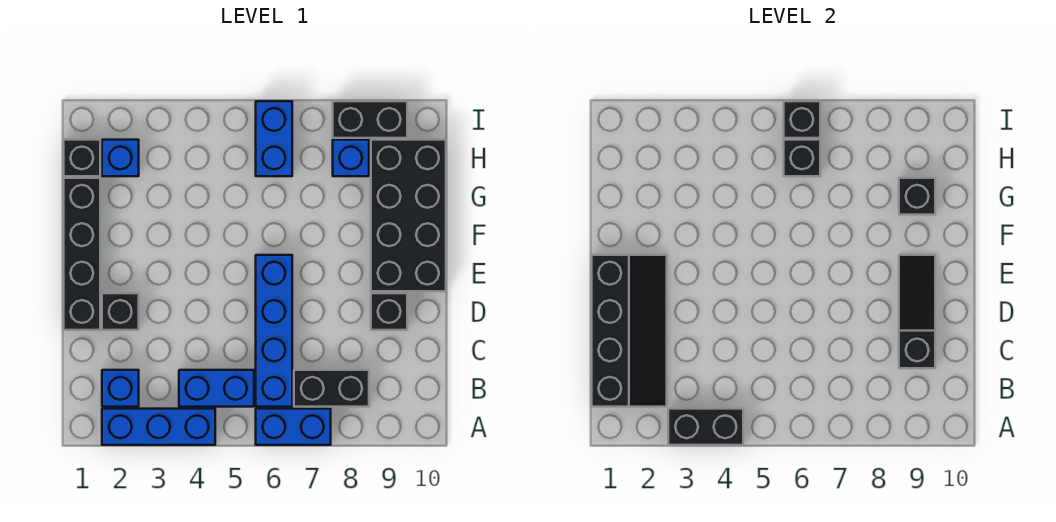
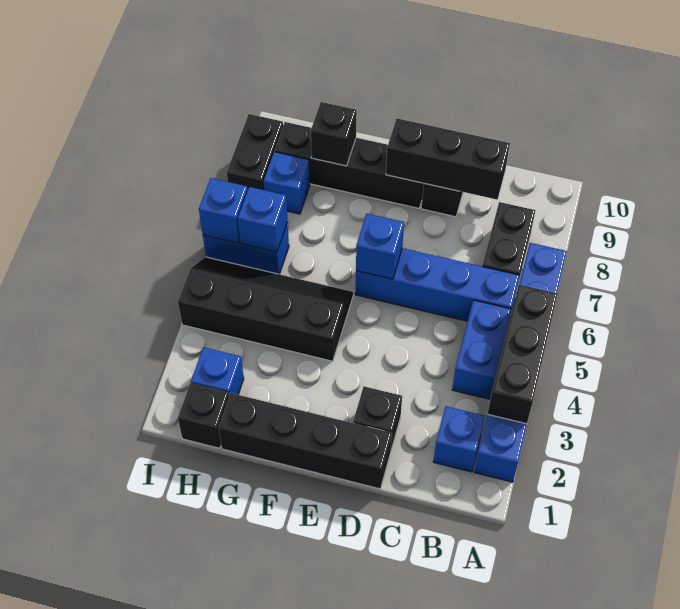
black brick A3:A4 level 2 -> black brick A3:A5 level 2
black slope B1:E2 level 2 top 1 -> black slope F4:I5 level 1 top 4
black slope C9:E9 level 2 top C -> black brick C9:E9 level 2
none -> blue brick E6 level 2
black brick E9:H10 level 1 -> black brick E9:H9 level 1
black brick H6 level 2 -> blue brick H6 level 2
black brick I6 level 2 -> blue brick I6 level 2

